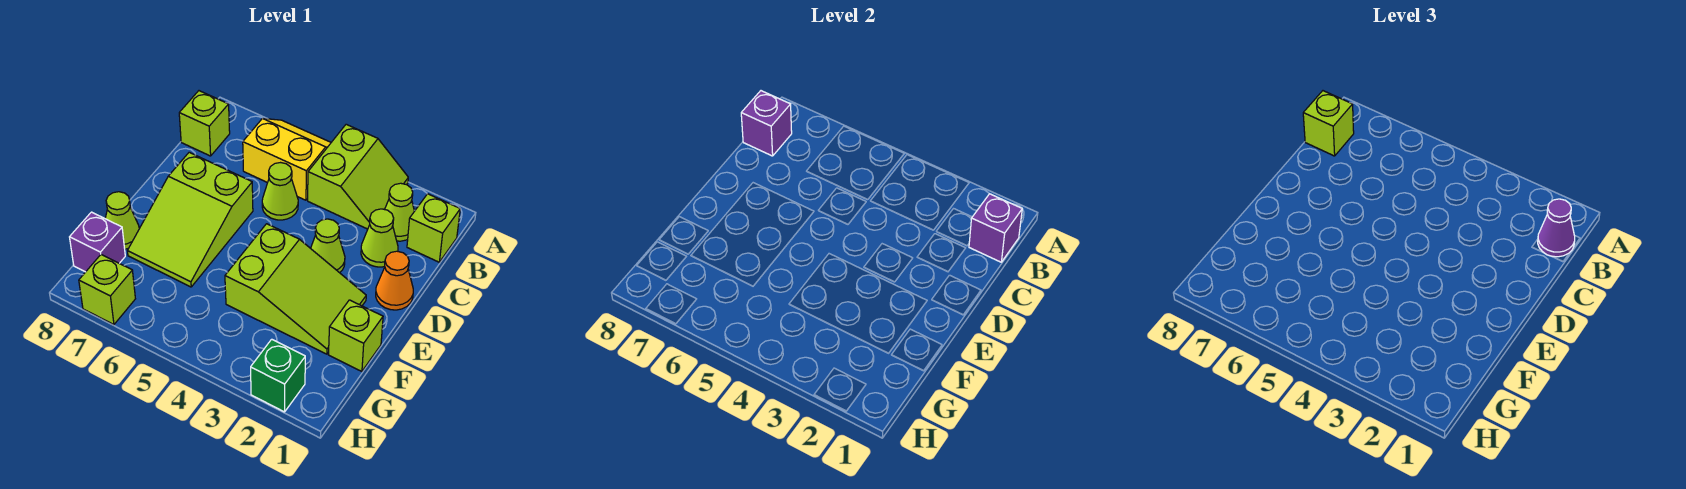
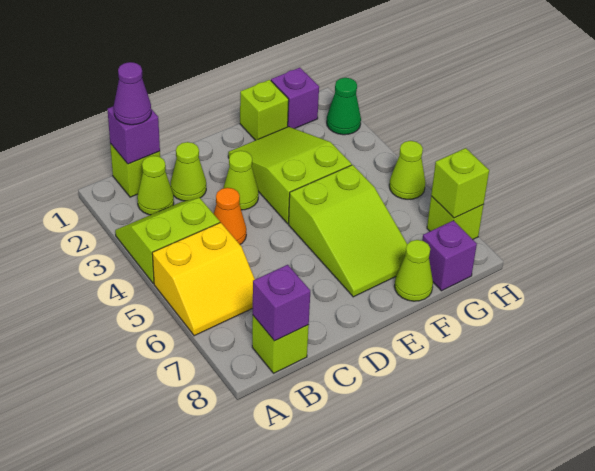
yellow slope A5:B6 level 1 top B -> yellow slope A5:B6 level 1 top 5
lime brick B8 level 3 -> lime brick H7 level 2
lime cone C5 level 1 -> lime cone H5 level 1
orange cone D1 level 1 -> orange cone C4 level 1
lime slope D6:F7 level 1 top D -> lime slope E5:F7 level 1 top 5
none -> purple brick G1 level 1
green brick H2 level 1 -> green cone H2 level 1

